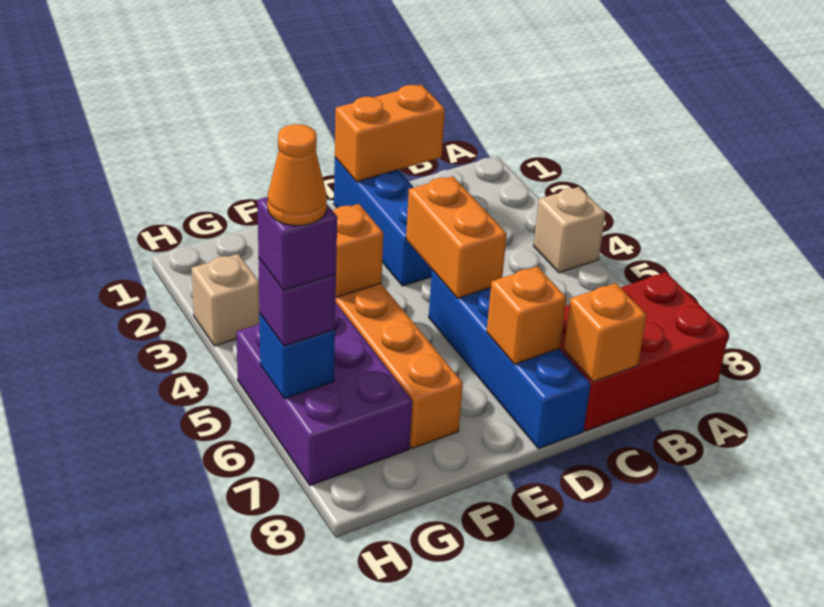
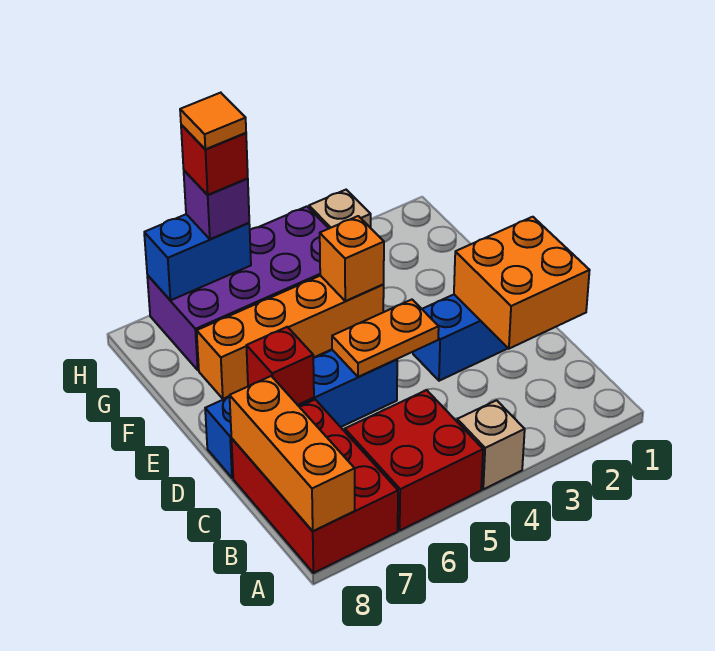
none -> red brick A5:B6 level 1
orange brick C1:D1 level 2 -> orange brick C1:D2 level 2
orange brick C8 level 2 -> orange brick A8:C8 level 2
orange brick D4:D5 level 2 -> orange plate D4:D5 level 2
orange brick D7 level 2 -> red brick D7 level 2
purple brick G5:H7 level 1 -> purple brick G4:H7 level 1
blue brick H6 level 2 -> blue brick H6:H7 level 2
purple brick H6 level 4 -> red brick H6 level 4
orange cone H6 level 5 -> orange tile H6 level 5

